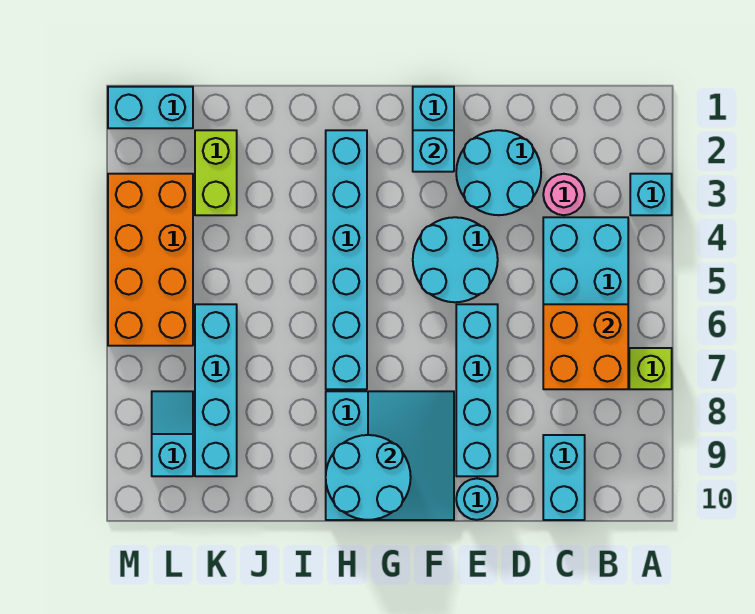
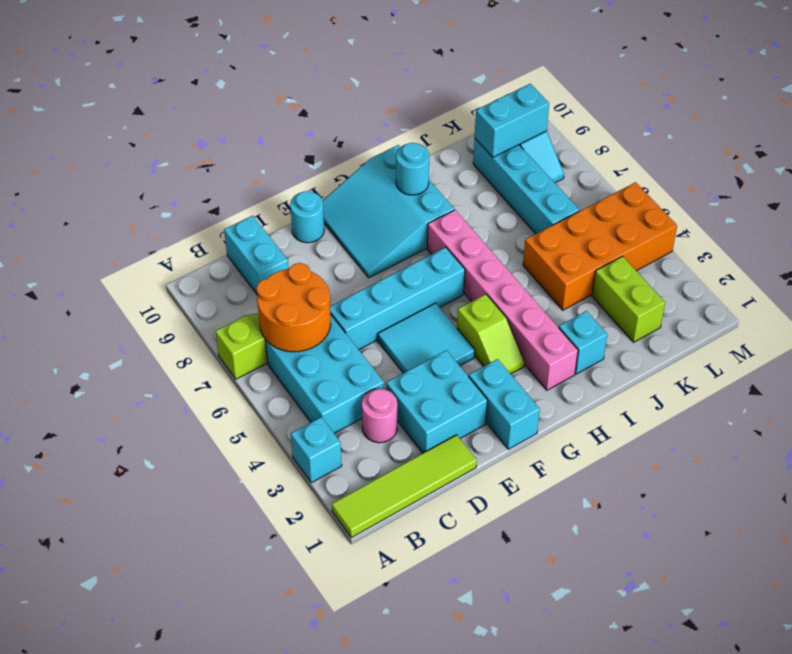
none -> lime tile A1:D1 level 1
orange brick B6:C7 level 2 -> orange round brick B6:C7 level 2
cyan round brick D2:E3 level 1 -> cyan brick D2:E3 level 1
cyan round brick E4:F5 level 1 -> cyan tile E4:F5 level 1
cyan brick E6:E9 level 1 -> cyan brick D6:G6 level 1
cyan brick F2 level 2 -> cyan brick I2 level 1
none -> lime slope G3:G4 level 1 top 4
cyan round brick G9:H10 level 2 -> cyan round brick H9 level 2
cyan brick H2:H7 level 1 -> pink brick H2:H7 level 1
cyan brick L1:M1 level 1 -> cyan brick K9:L9 level 2
orange brick L3:M6 level 1 -> orange brick J4:M5 level 1

